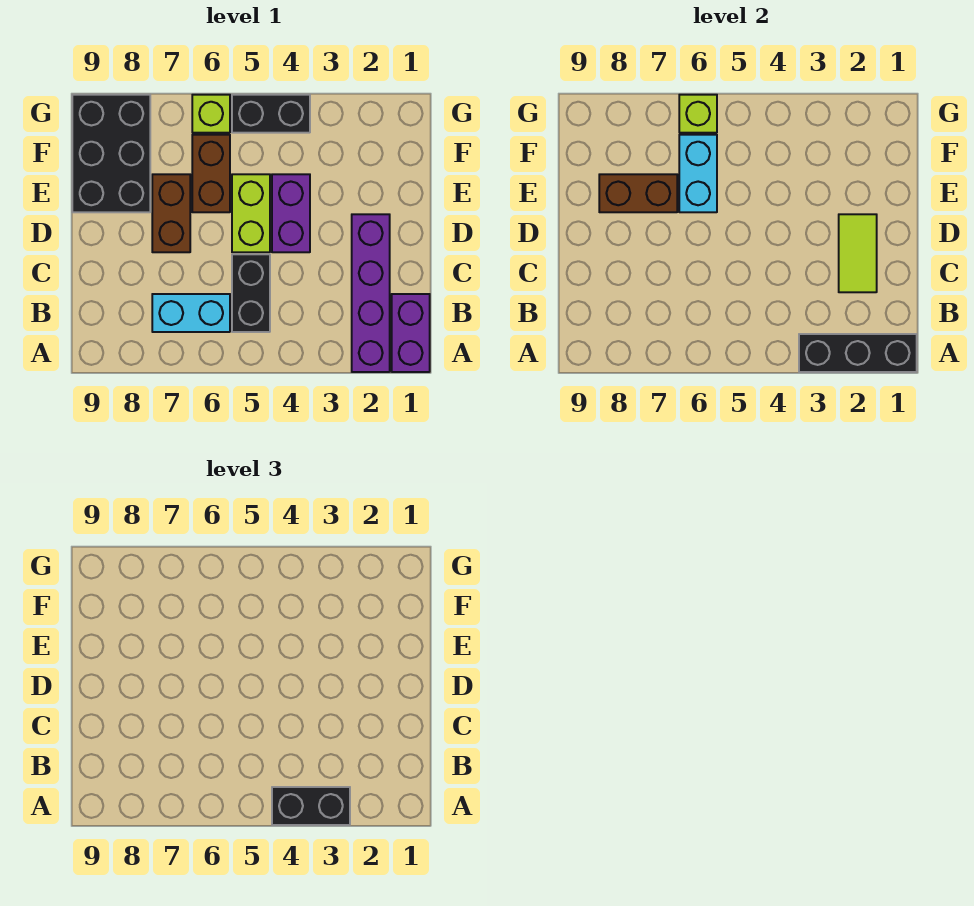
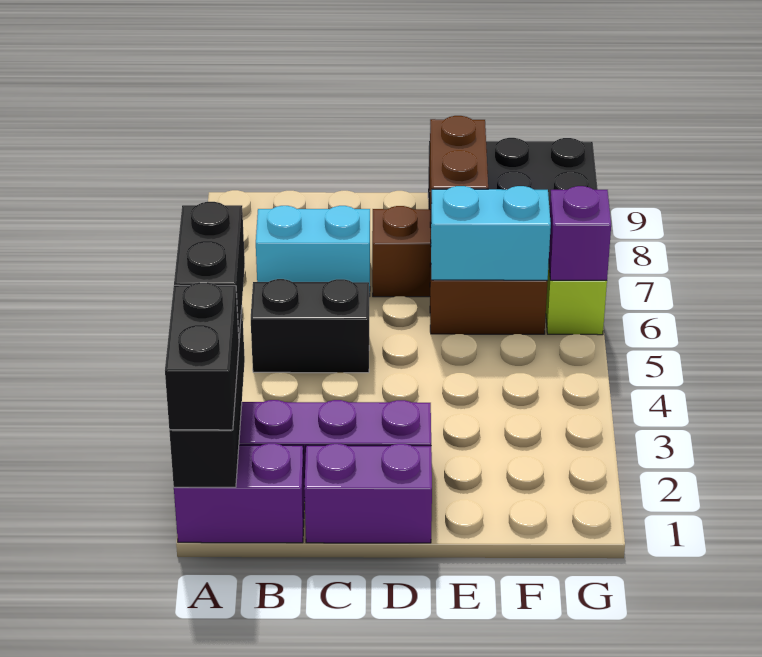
cyan brick B6:B7 level 1 -> cyan brick B7:C7 level 1
lime tile C2:D2 level 2 -> none
purple brick D4:E4 level 1 -> purple brick C1:D1 level 1
lime brick D5:E5 level 1 -> none
black brick G4:G5 level 1 -> black brick A1:A2 level 3
lime brick G6 level 2 -> purple brick G6 level 2

